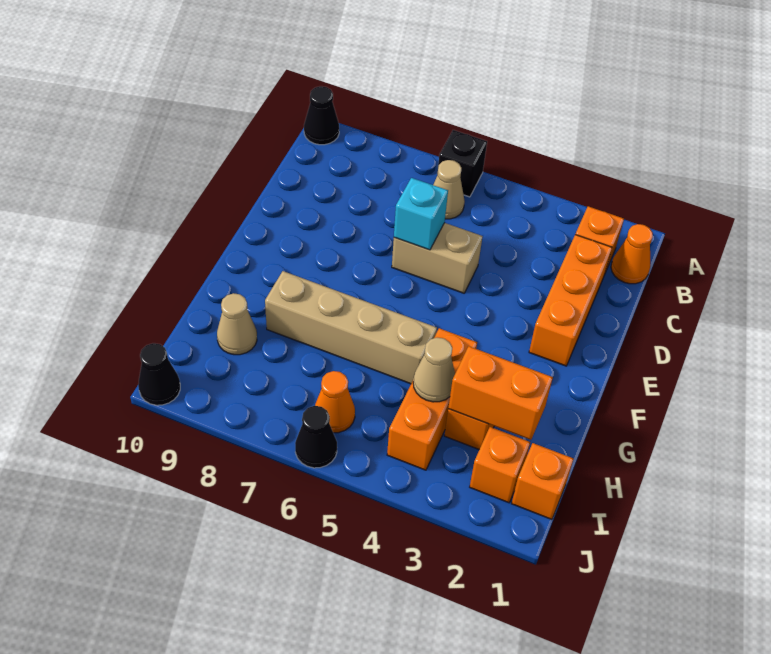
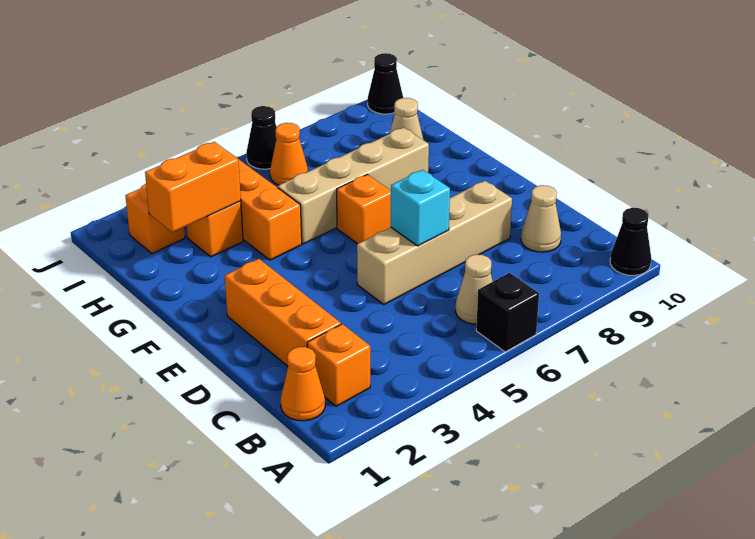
tan brick D5:D6 level 1 -> tan brick D5:D8 level 1
tan cone H4 level 2 -> tan cone C9 level 1
orange brick I1 level 1 -> orange brick F6 level 1

